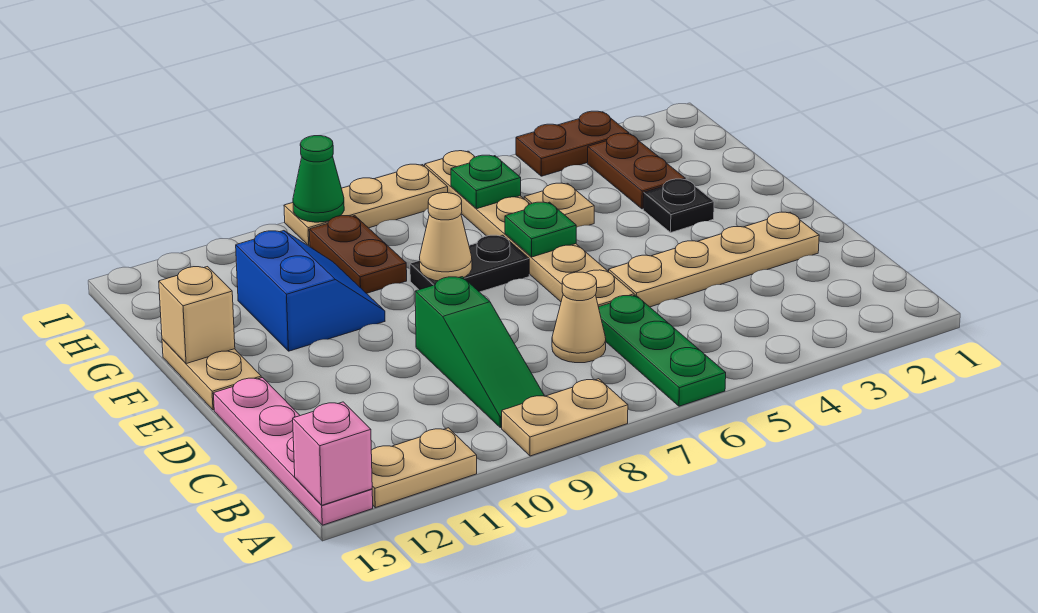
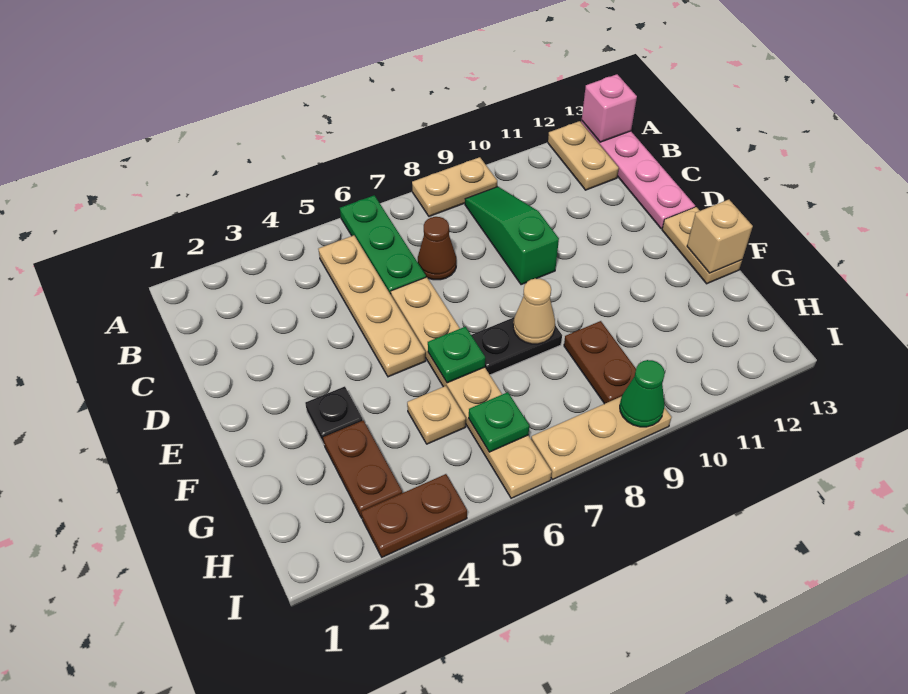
tan plate A11:A12 level 1 -> tan plate A12:B12 level 1
tan cone C7 level 1 -> brown cone C7 level 1
tan plate D2:D5 level 1 -> tan plate B5:E5 level 1
blue slope F10:G11 level 1 top 11 -> none

